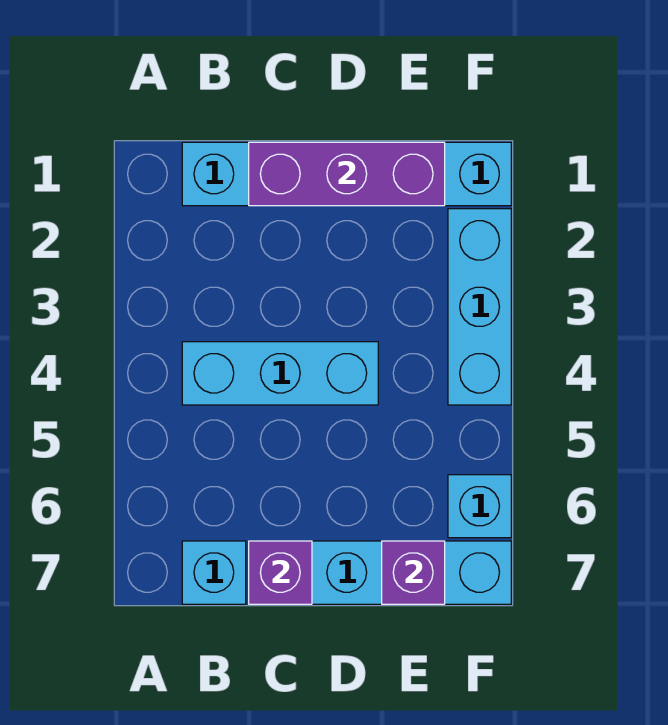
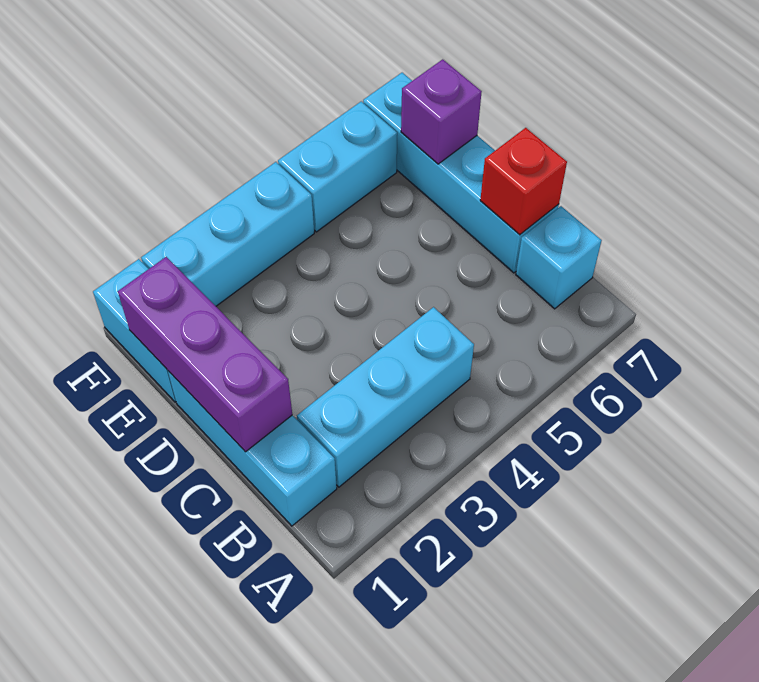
cyan brick B4:D4 level 1 -> cyan brick B2:B4 level 1
purple brick C7 level 2 -> red brick C7 level 2
cyan brick F6 level 1 -> cyan brick F5:F6 level 1

